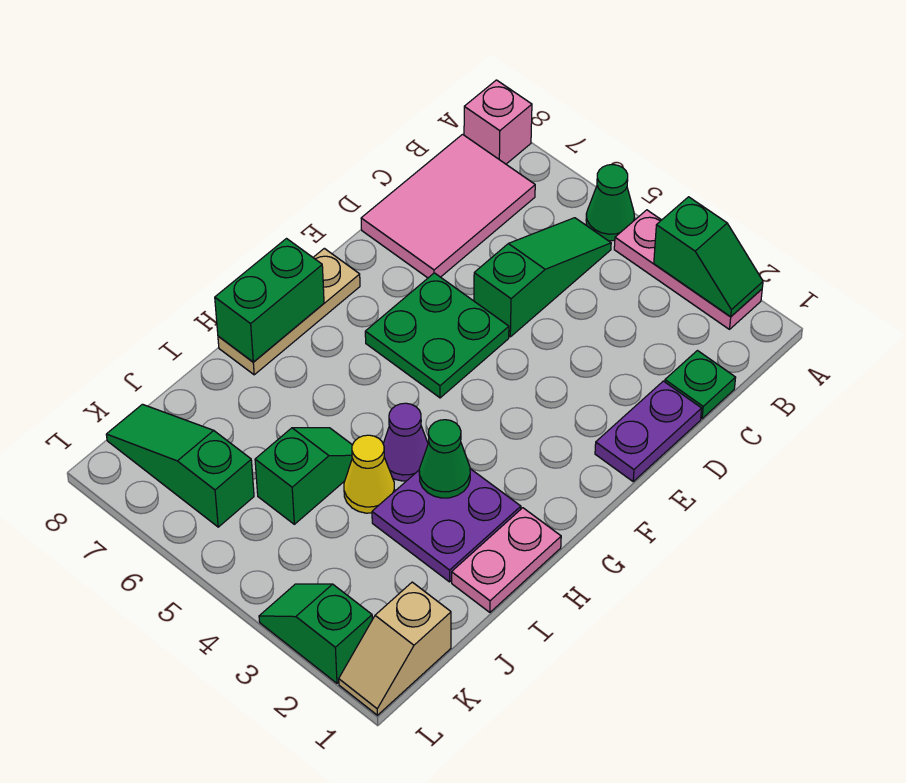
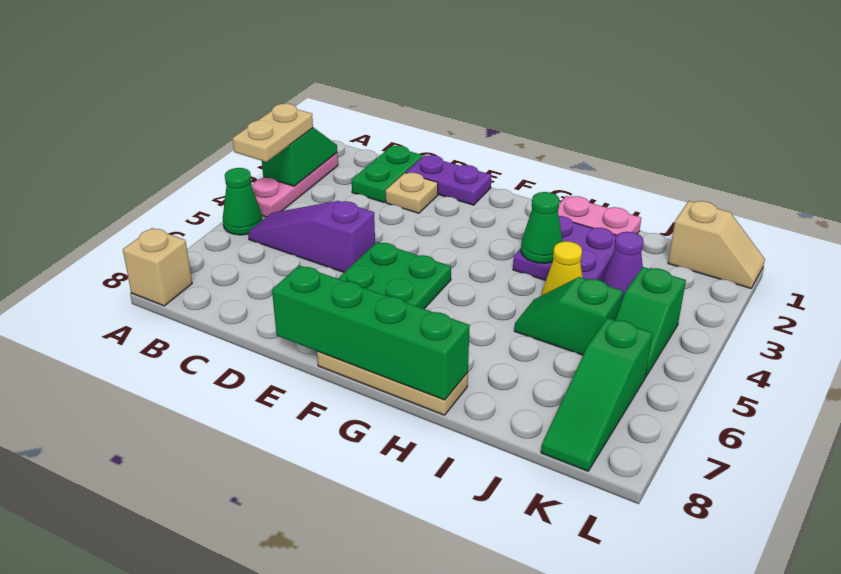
none -> tan plate A3:A4 level 3
pink brick A8 level 1 -> tan brick A8 level 1
green slope B5:D5 level 1 top D -> purple slope B5:D5 level 1 top D
pink tile B7:D8 level 1 -> none
green plate C1 level 1 -> green plate C1:C2 level 1
none -> tan plate D2 level 1
green brick G8:H8 level 2 -> green brick E8:H8 level 2
purple cone H4 level 1 -> purple cone J3 level 1
green slope L2:L3 level 1 top 2 -> green slope K4:K5 level 1 top 4

